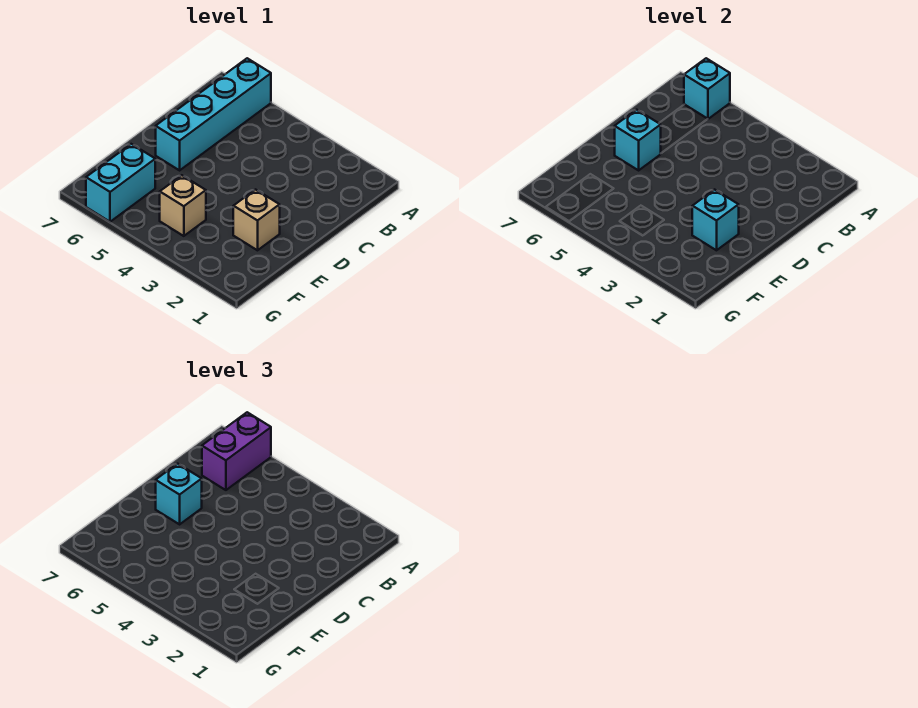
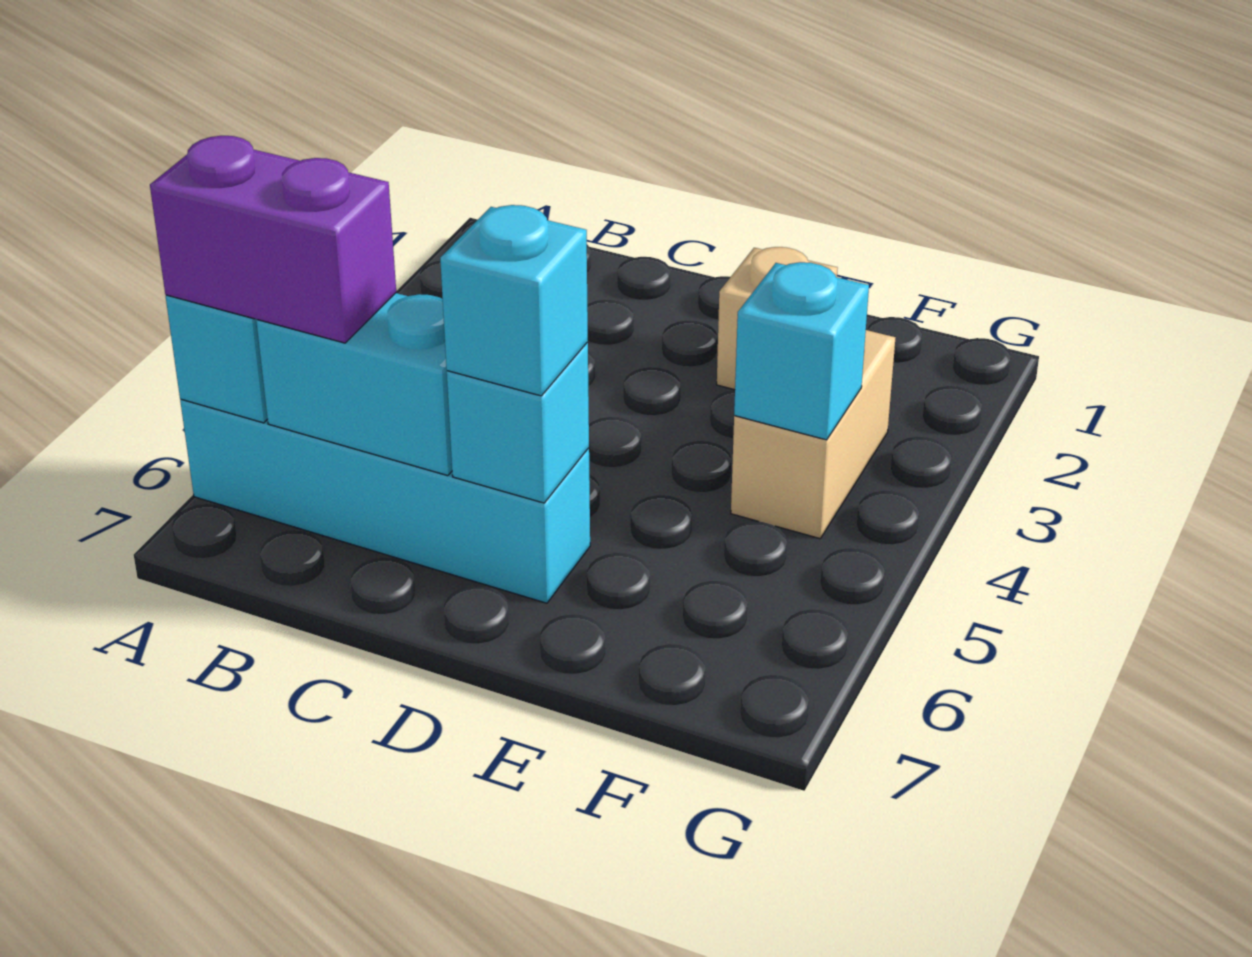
cyan brick E2 level 2 -> cyan brick F4 level 2
tan brick F4 level 1 -> tan brick F3:F4 level 1
cyan brick F6:G6 level 1 -> cyan brick B6:C6 level 2

